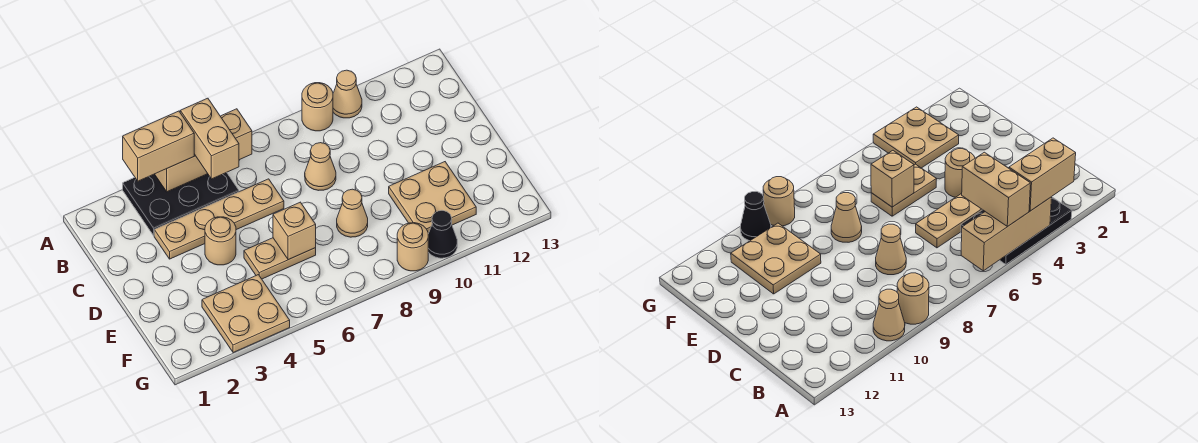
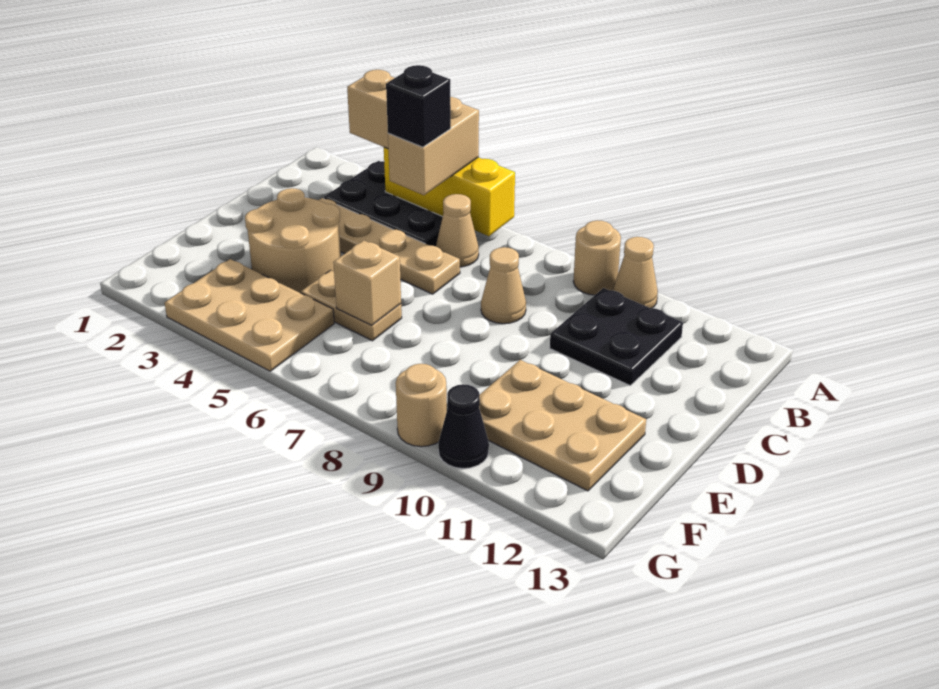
tan brick A4:A6 level 2 -> yellow brick A4:A6 level 2
none -> black brick B5 level 4
none -> black plate B10:C11 level 1
tan round brick D4 level 1 -> tan round brick D3:E4 level 1
tan cone E8 level 1 -> tan cone B6 level 1
tan plate E10:F11 level 1 -> tan plate E10:F12 level 1
tan plate F3:G4 level 1 -> tan plate F3:G5 level 1

